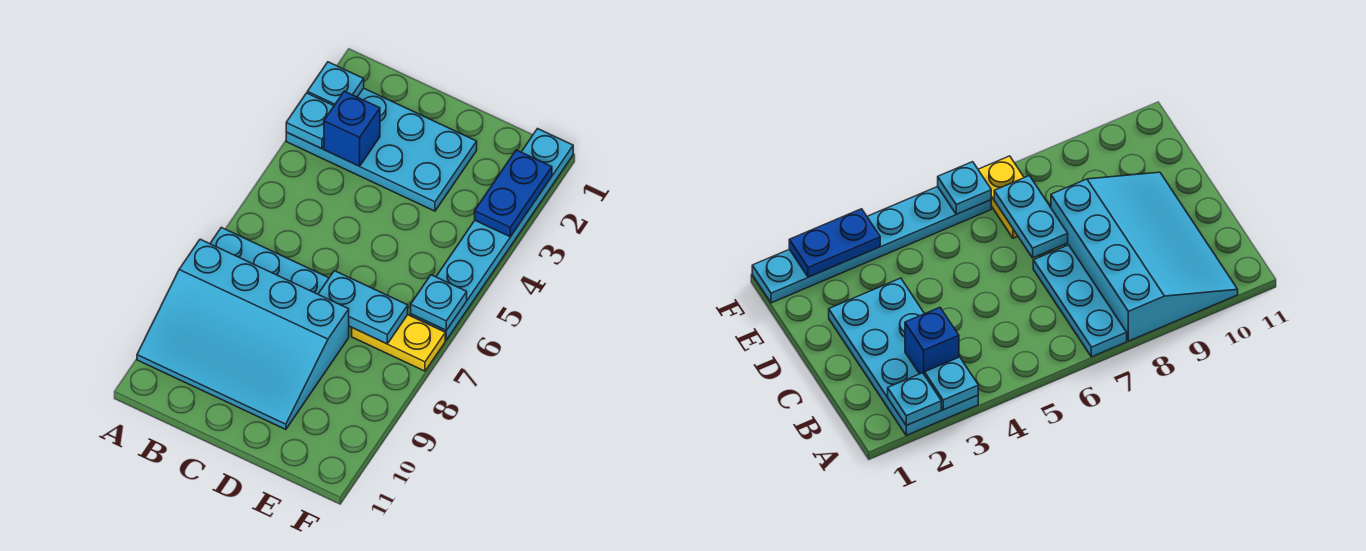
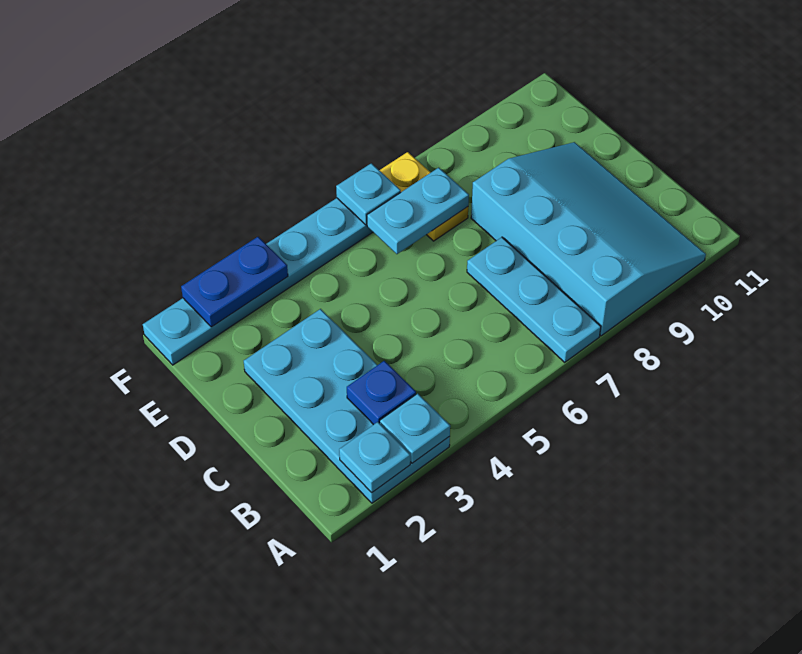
blue brick B3 level 2 -> blue plate B3 level 2
cyan plate D7:E7 level 2 -> cyan plate E6:E7 level 2

